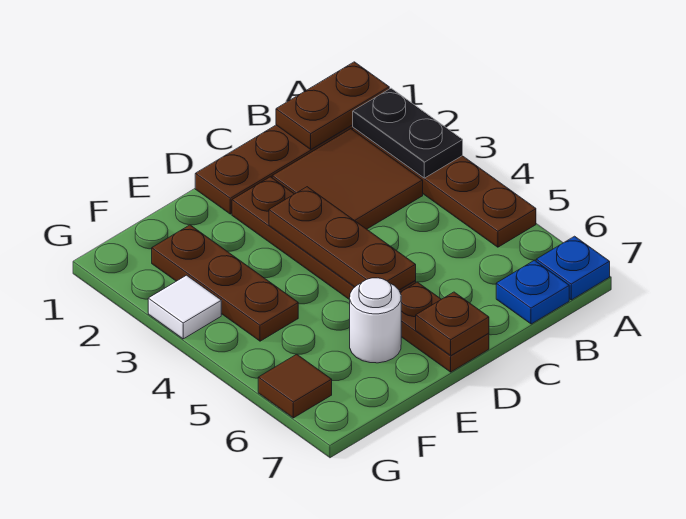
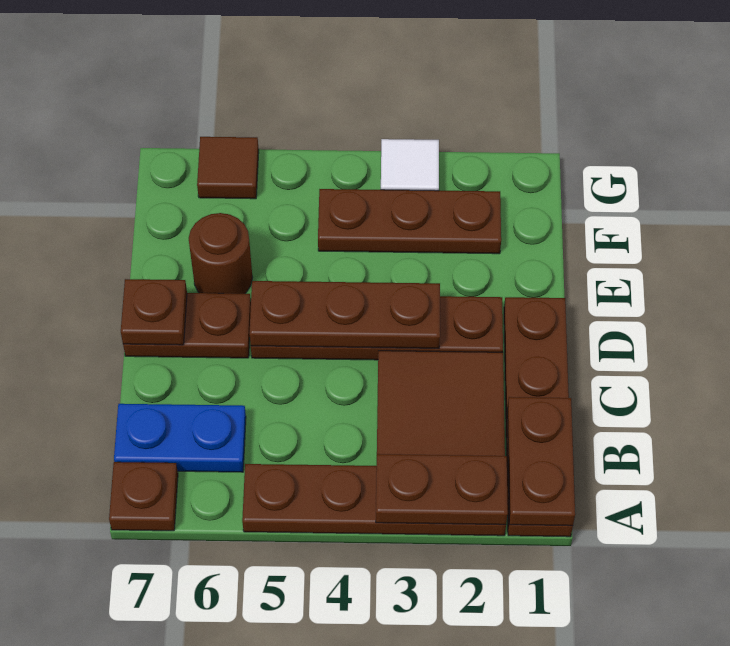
black plate A2:A3 level 2 -> brown plate A2:A3 level 2
blue plate A7 level 1 -> brown plate A7 level 1
blue plate B7 level 1 -> blue plate B6:B7 level 1
white round brick E6 level 1 -> brown round brick E6 level 1

